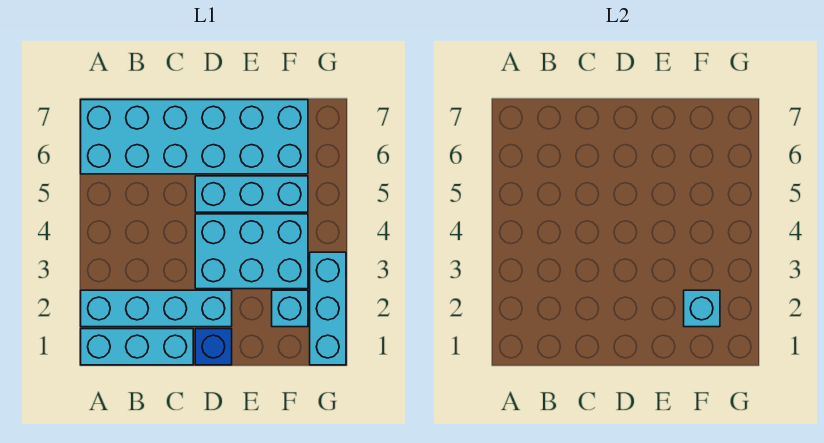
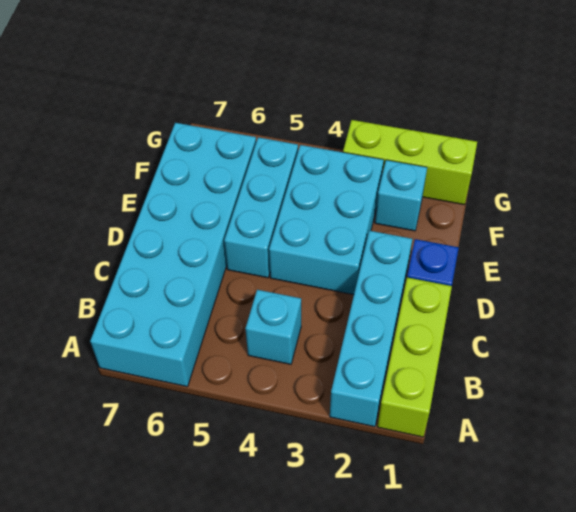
cyan brick A1:C1 level 1 -> lime brick A1:C1 level 1
cyan brick F2 level 2 -> cyan brick B4 level 1
cyan brick G1:G3 level 1 -> lime brick G1:G3 level 1

